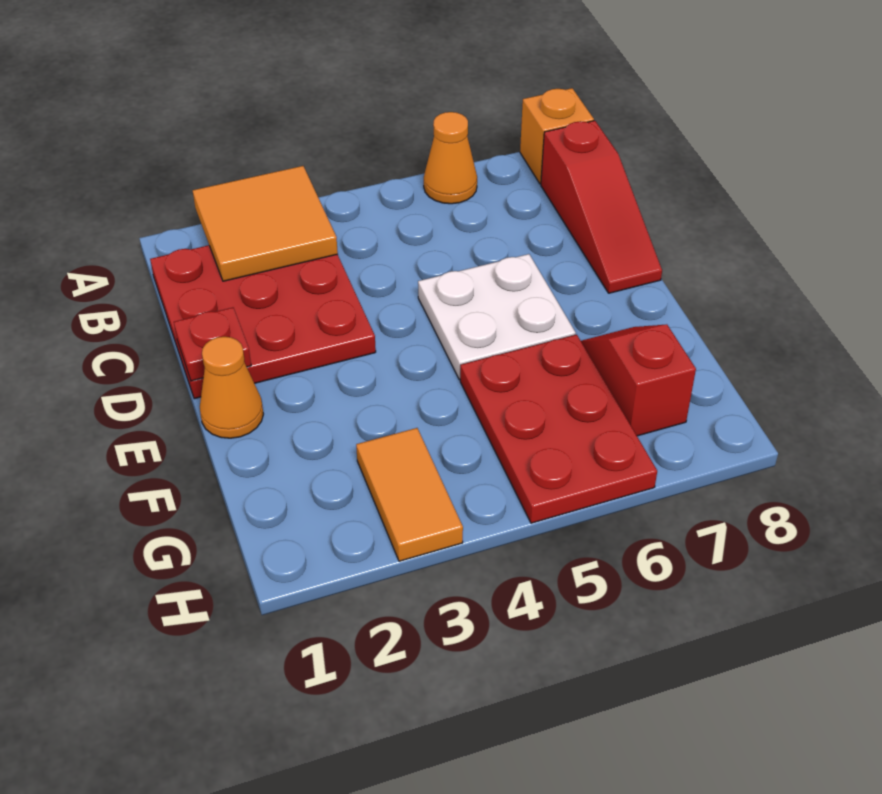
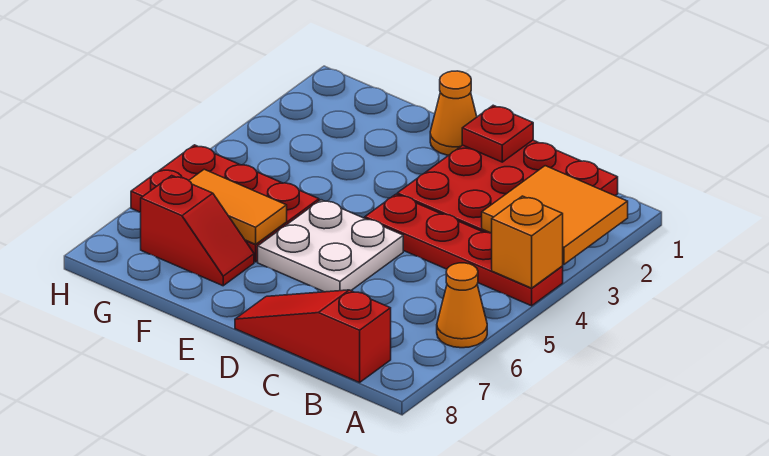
none -> red plate A4:D4 level 1
orange brick A8 level 1 -> orange brick A4 level 2
orange tile G3:H3 level 1 -> orange tile F6:G6 level 2

